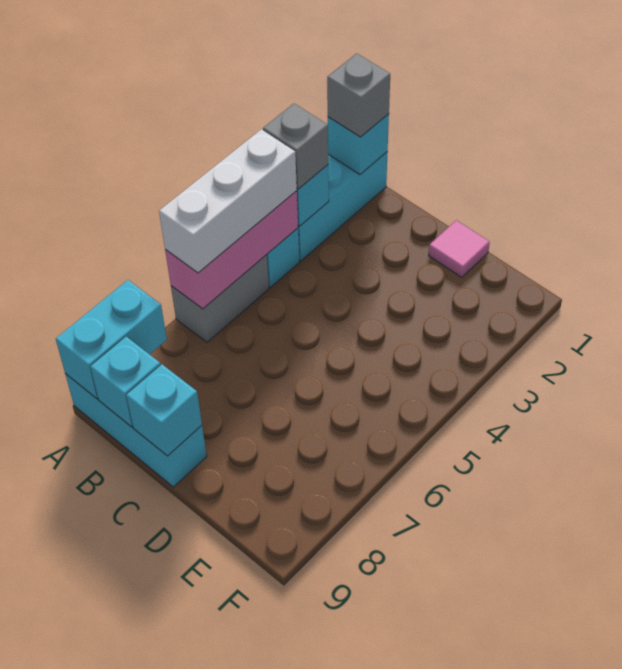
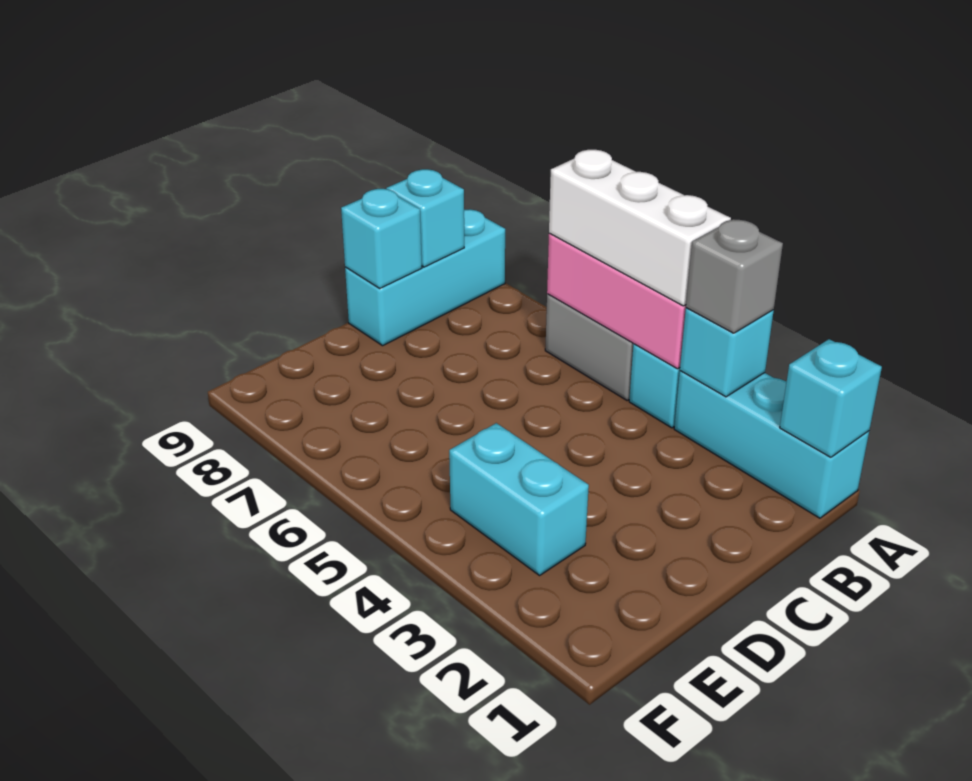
grey brick A1 level 3 -> none
cyan brick A8:A9 level 2 -> cyan brick E3:E4 level 1
pink tile D1 level 1 -> none

